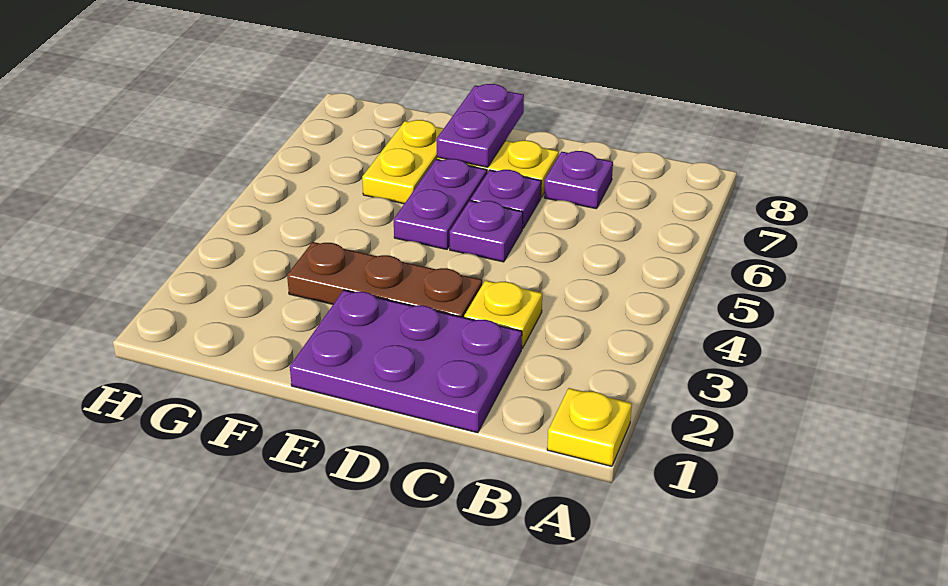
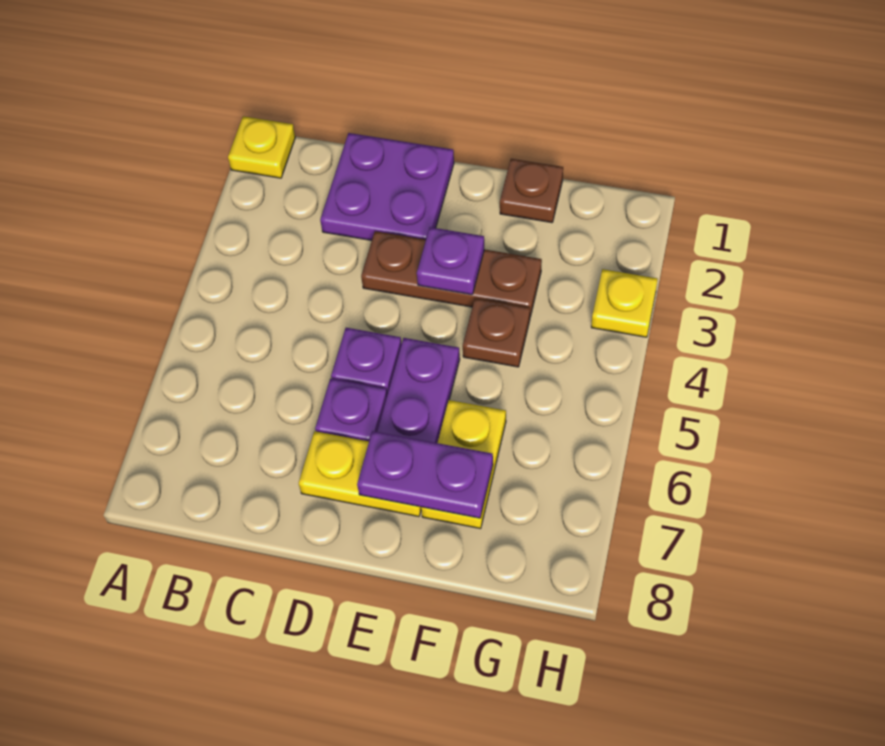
purple plate C1:E2 level 1 -> purple plate C1:D2 level 1
yellow plate C3 level 1 -> yellow plate H3 level 1
purple plate C7 level 1 -> purple plate E3 level 2
purple plate E7:E8 level 2 -> purple plate E7:F7 level 2
none -> brown plate F1 level 1
none -> brown plate F4 level 1

